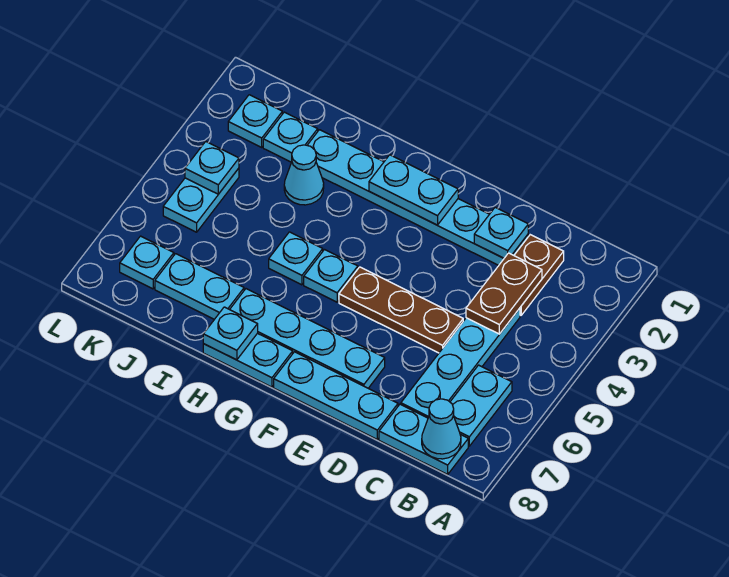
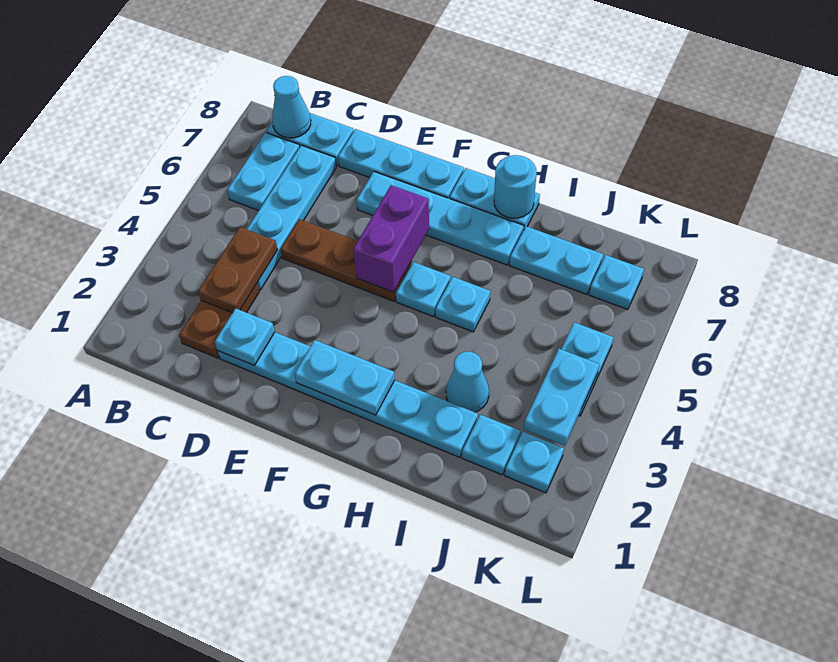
none -> purple brick F5:F6 level 2
cyan plate H8 level 2 -> cyan round brick H8 level 2
cyan plate K4 level 2 -> cyan plate K3:K4 level 2

